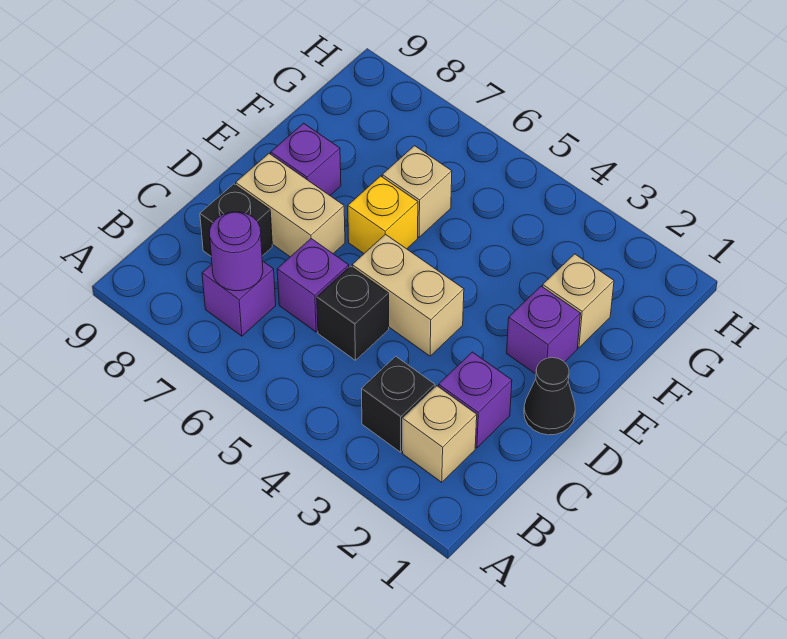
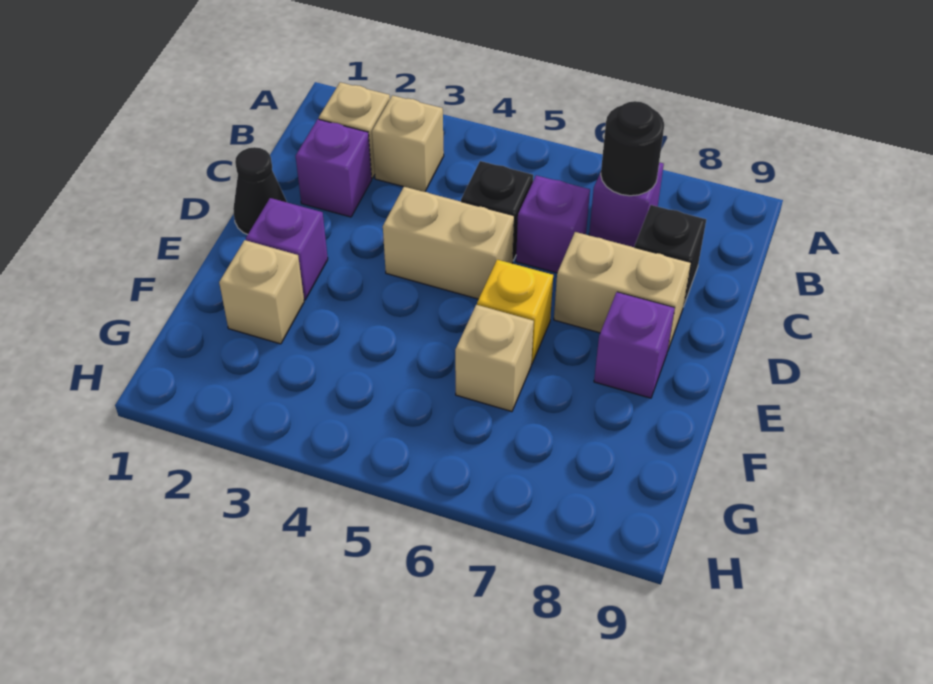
black brick B3 level 1 -> tan brick B3 level 1
purple round brick B7 level 2 -> black round brick B7 level 2

